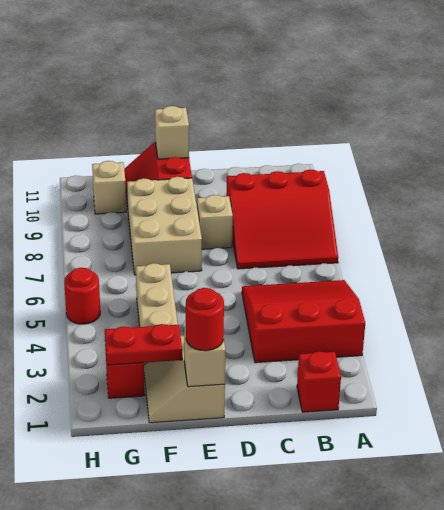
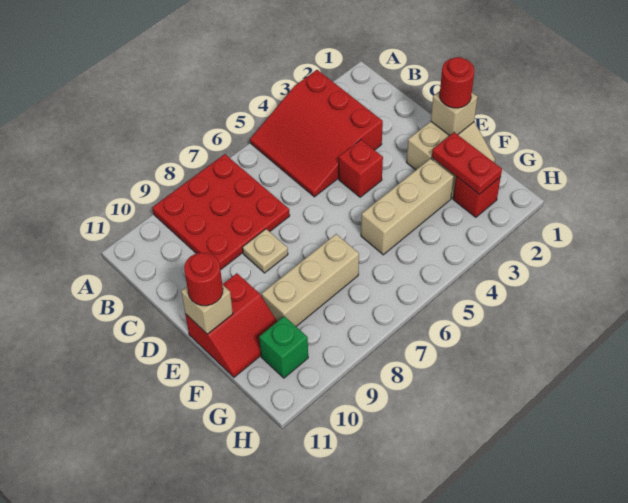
red slope A7:C9 level 1 top 9 -> red plate A7:C9 level 1
red brick B1 level 1 -> red brick D4 level 1
tan brick D8 level 1 -> tan plate D8 level 1
tan brick E7:F9 level 1 -> tan brick F7:F9 level 1
tan brick G10 level 1 -> green brick G10 level 1
red round brick H5 level 1 -> red round brick E11 level 3

